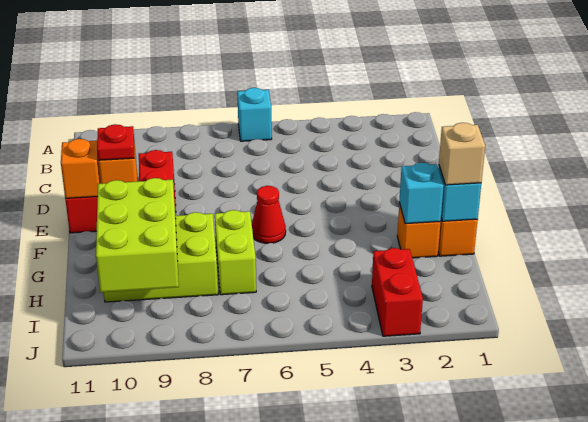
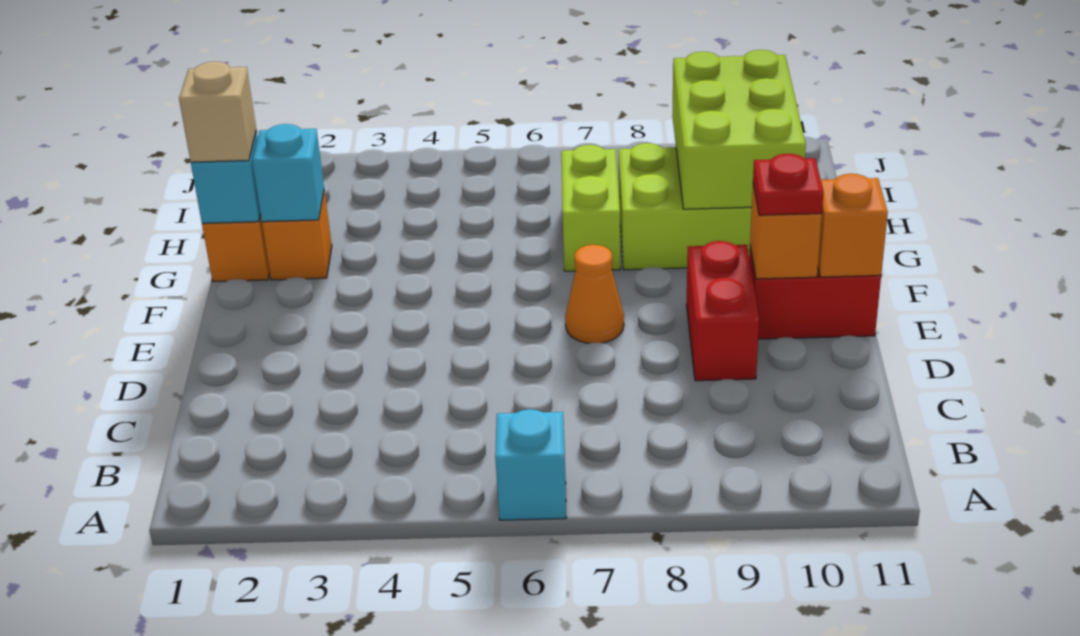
none -> orange cone E7 level 1
red cone F6 level 1 -> none
red brick I3:J3 level 1 -> none

